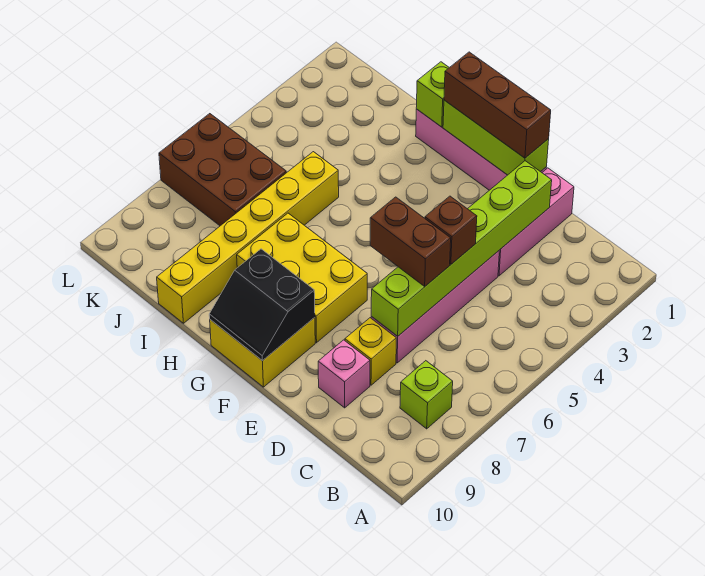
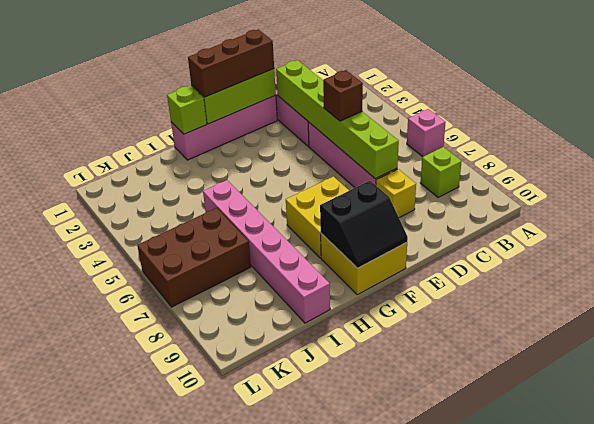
brown brick D6:E6 level 3 -> none
pink brick D9 level 1 -> pink brick A6 level 1
yellow brick F7:H8 level 1 -> yellow brick F7:G8 level 1
yellow brick I5:I10 level 1 -> pink brick I5:I10 level 1

